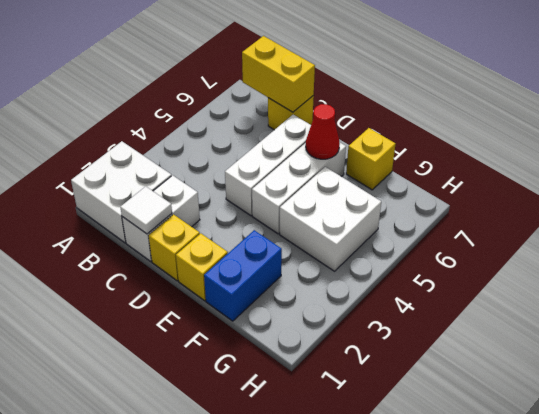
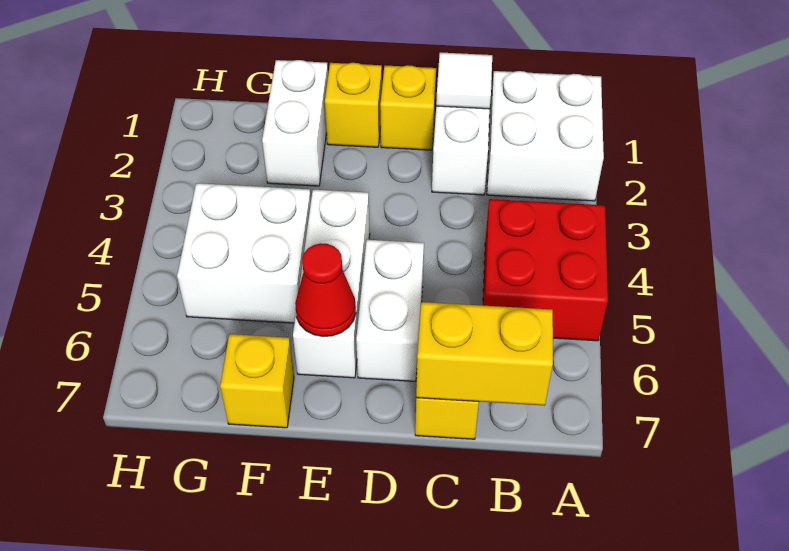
none -> red brick A4:B5 level 1
white brick D4:D6 level 1 -> white brick D5:D6 level 1
blue brick F1:F2 level 1 -> white brick F1:F2 level 1

